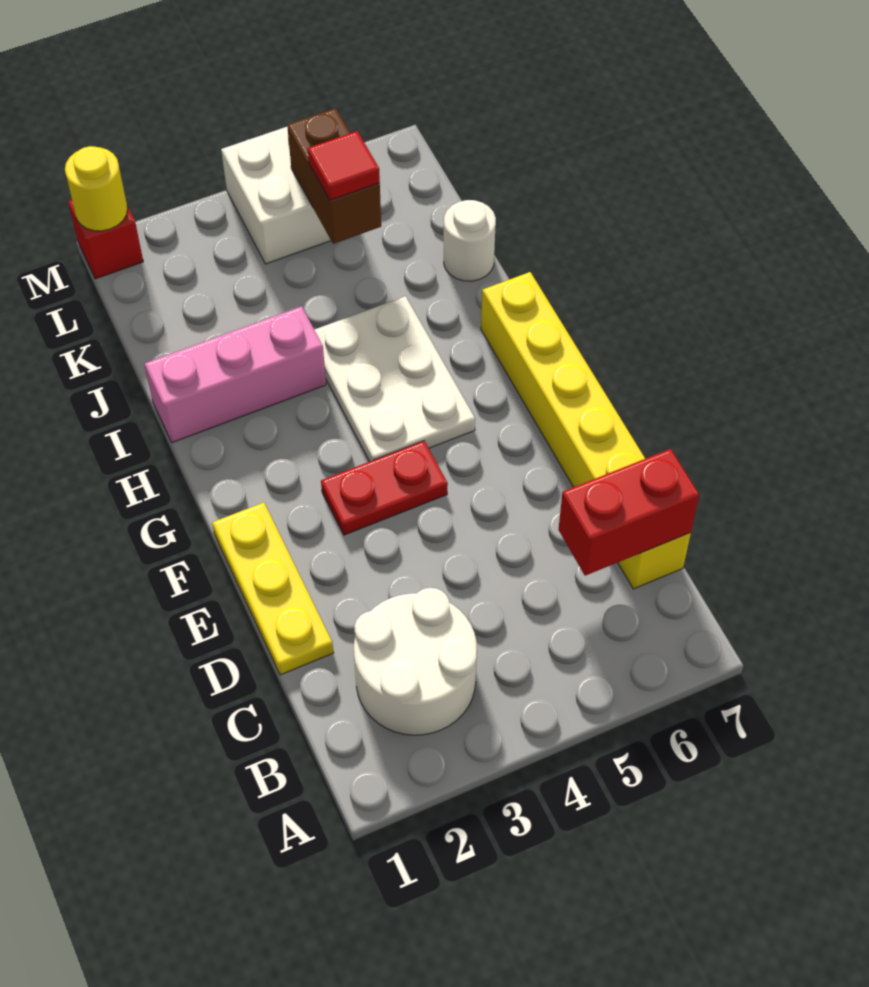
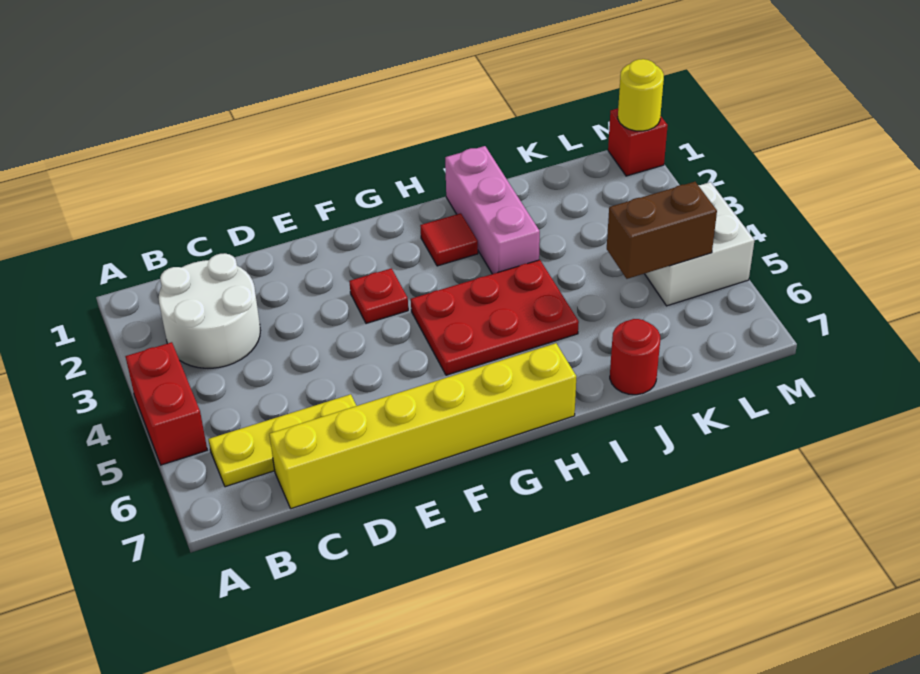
red brick C6:C7 level 2 -> red brick A4:A5 level 1
yellow plate D1:F1 level 1 -> yellow plate B6:D6 level 1
red plate F3:F4 level 1 -> red plate F3 level 1
white plate G4:I5 level 1 -> red plate G4:I5 level 1
white round brick J7 level 1 -> red round brick J7 level 1
red tile K5 level 3 -> red tile H2 level 1

